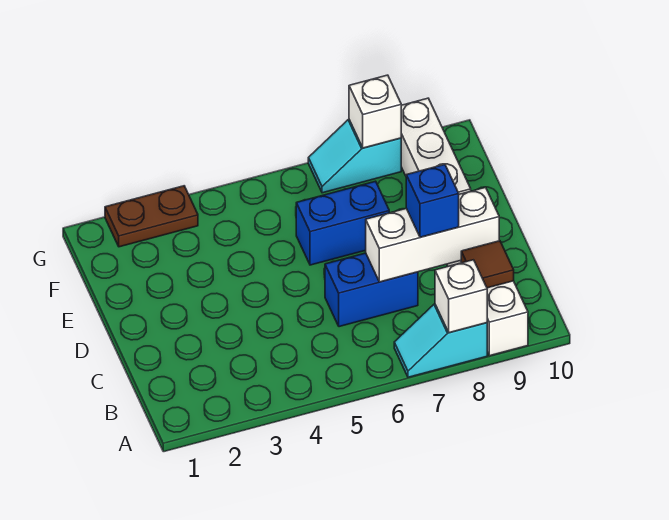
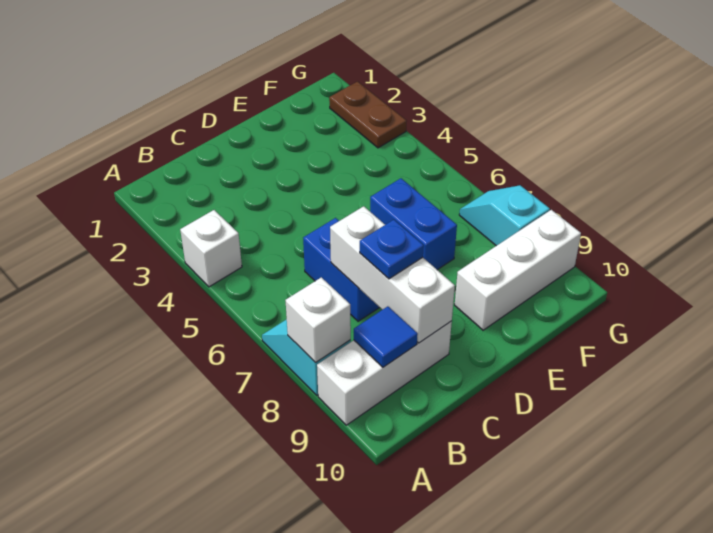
brown tile B9 level 2 -> blue tile B9 level 2
blue brick C8 level 3 -> blue plate C8 level 3
white brick G8 level 2 -> white brick A4 level 1

